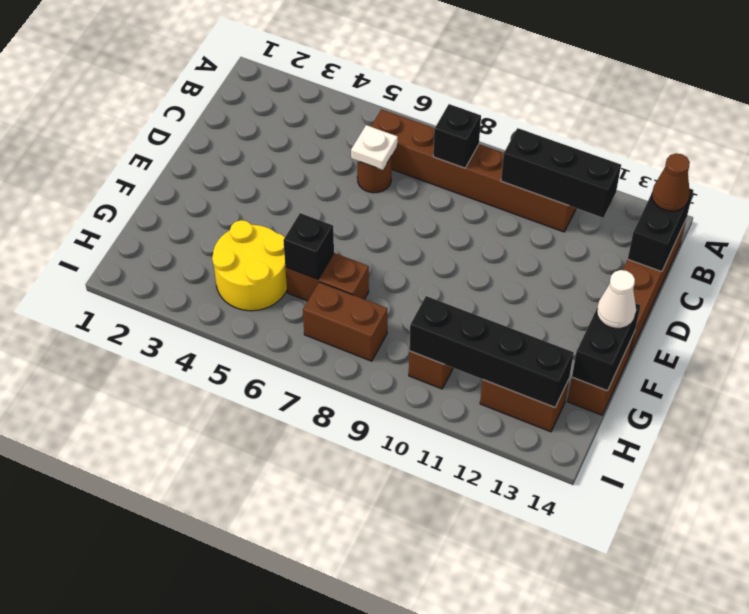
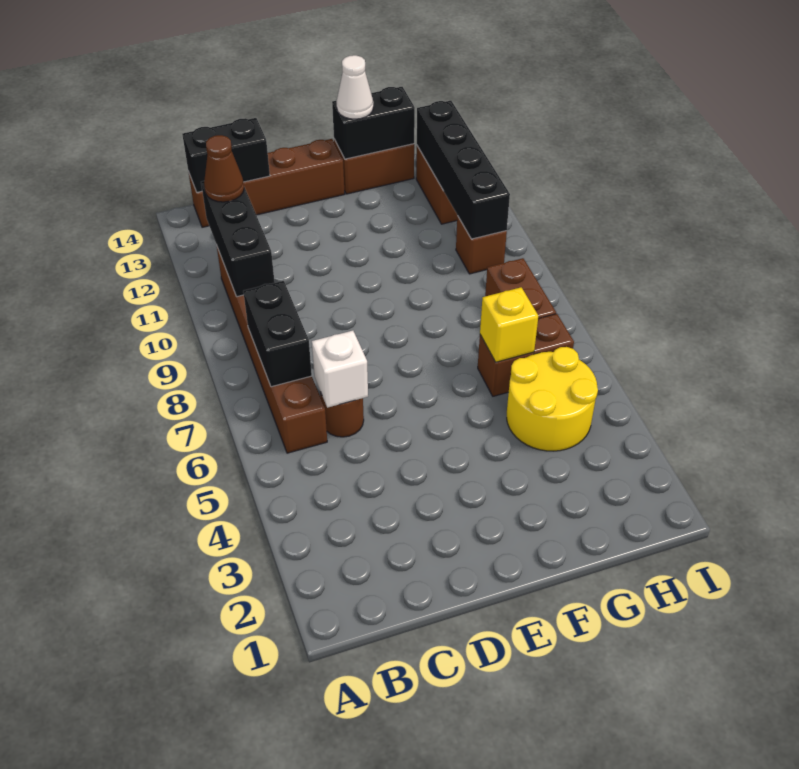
black brick B8 level 2 -> black brick B7:B8 level 2
brown cone B14 level 3 -> brown cone B12 level 3
white plate C6 level 2 -> white brick C6 level 2
brown brick G6:G7 level 1 -> brown brick G6:H6 level 1
black brick G6 level 2 -> yellow brick G6 level 2

